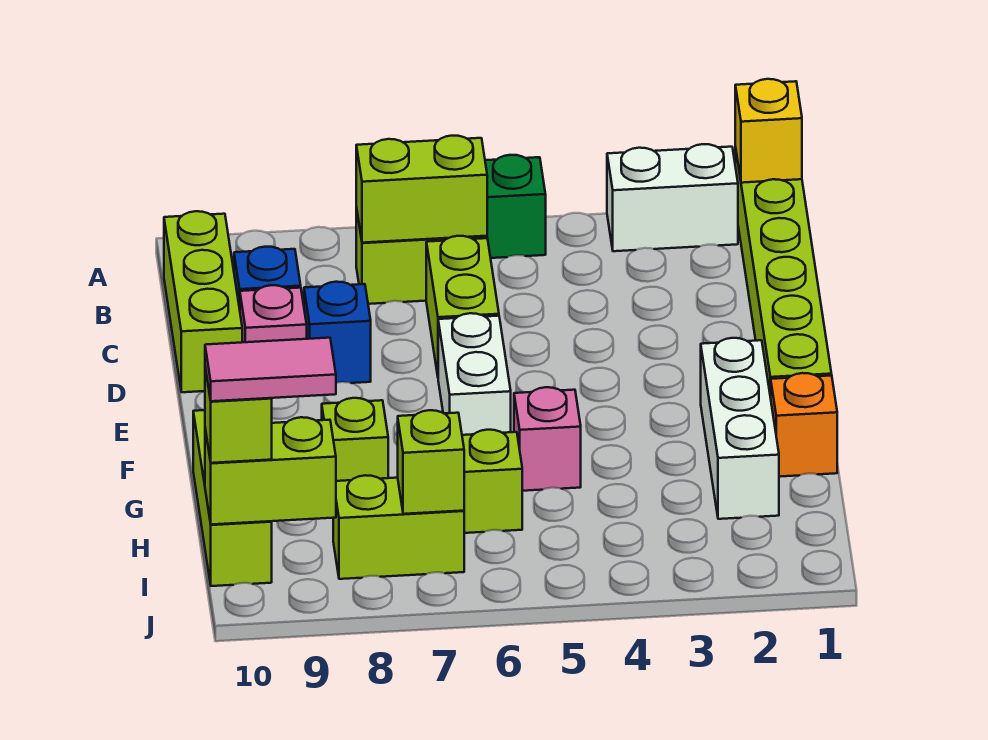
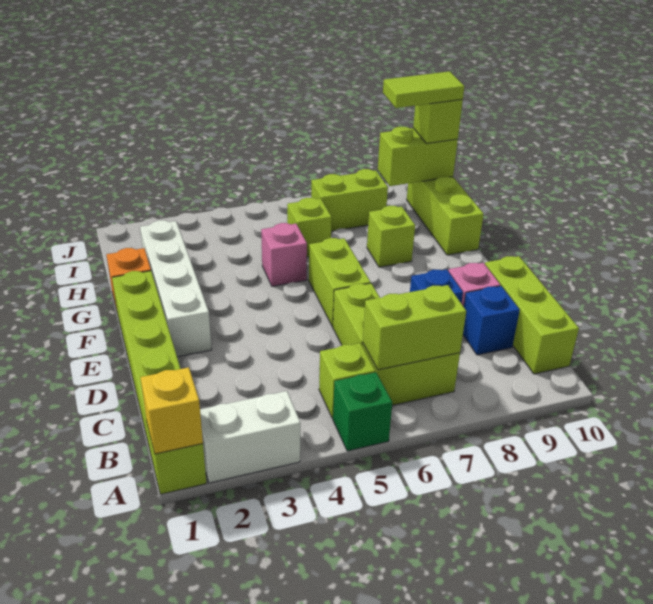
white brick E6:F6 level 1 -> lime brick E6:F6 level 1
white brick F2:H2 level 1 -> white brick E2:H2 level 1
lime brick I7 level 2 -> lime brick B5 level 1
pink tile I9:I10 level 4 -> lime tile I9:I10 level 4

